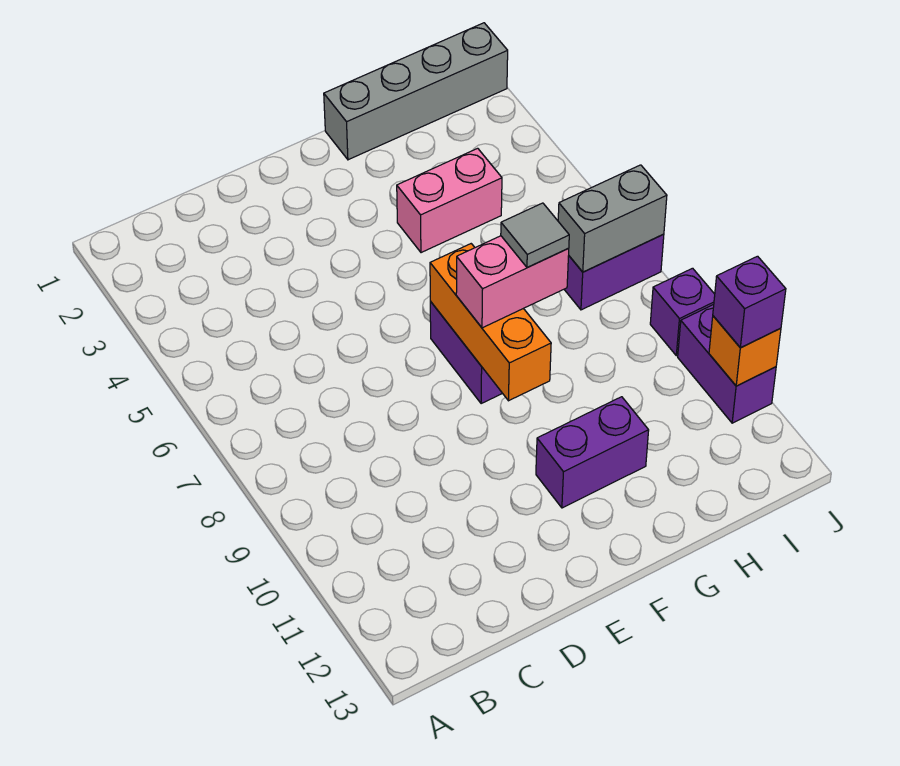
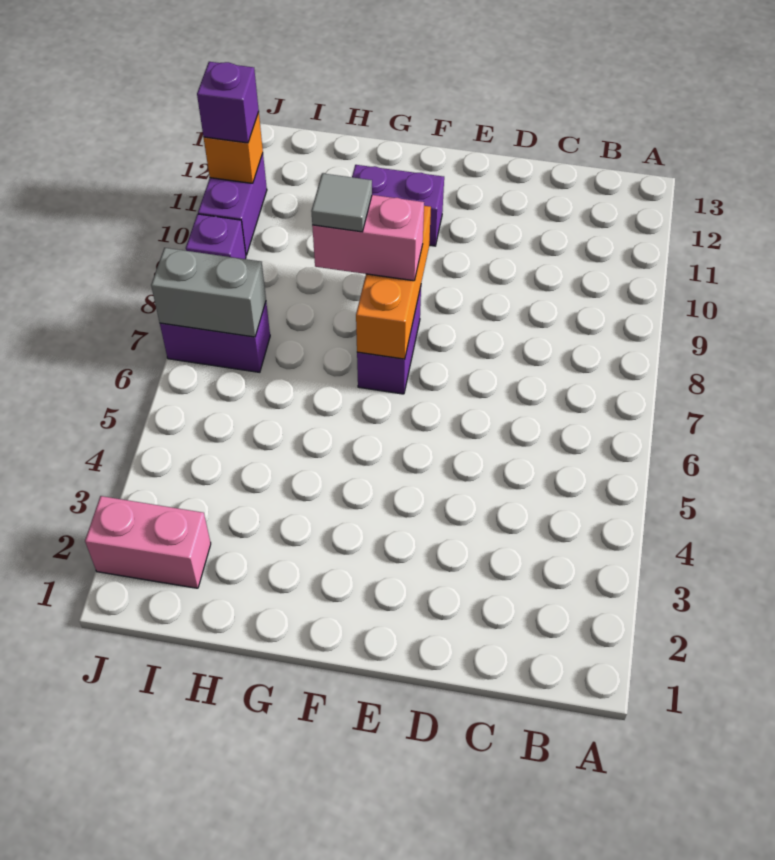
grey brick G1:J1 level 1 -> none
pink brick G4:H4 level 1 -> pink brick I2:J2 level 1

